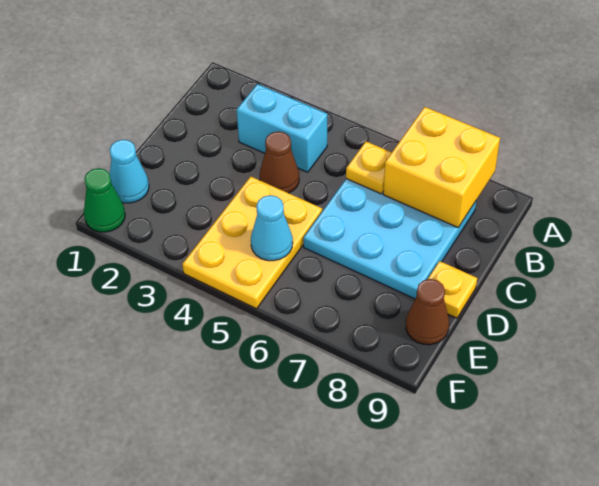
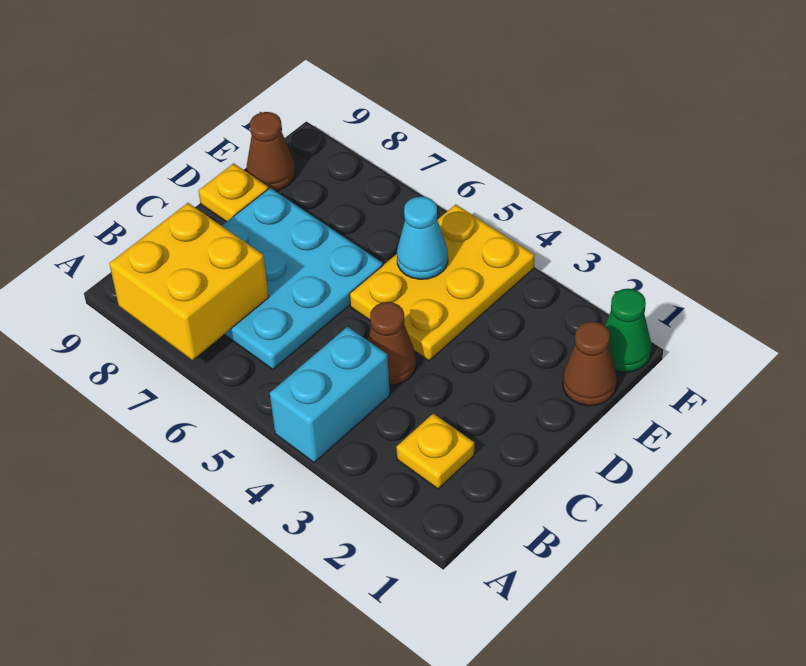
cyan brick B3:B4 level 1 -> cyan brick A4:B4 level 1
yellow plate B6 level 2 -> yellow plate B2 level 1
cyan cone E1 level 1 -> brown cone E1 level 1

